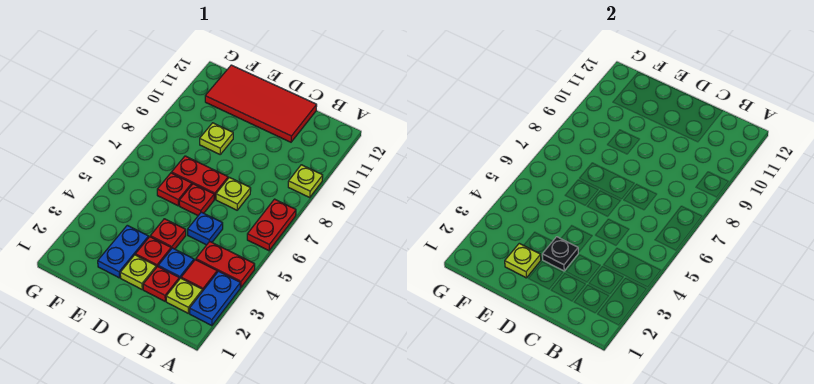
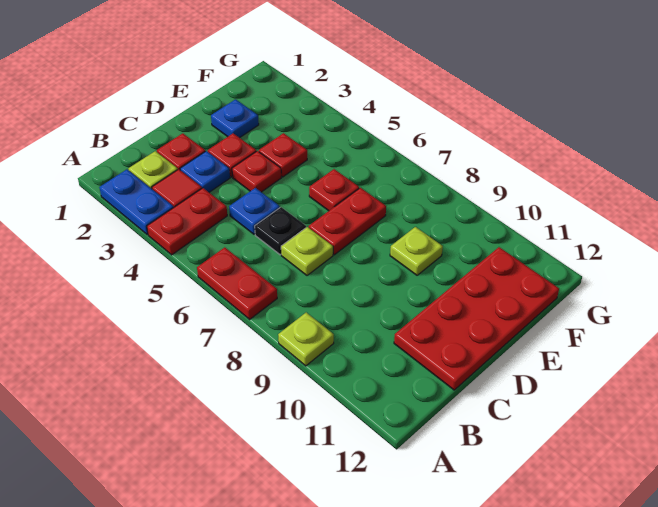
red tile C11:F12 level 1 -> red plate C11:F12 level 1
lime plate D2 level 1 -> none
black plate D3 level 2 -> black plate C6 level 1
red plate D6 level 1 -> red plate E4 level 1
blue plate E2:E3 level 1 -> blue plate E2 level 1
lime plate E2 level 2 -> none

